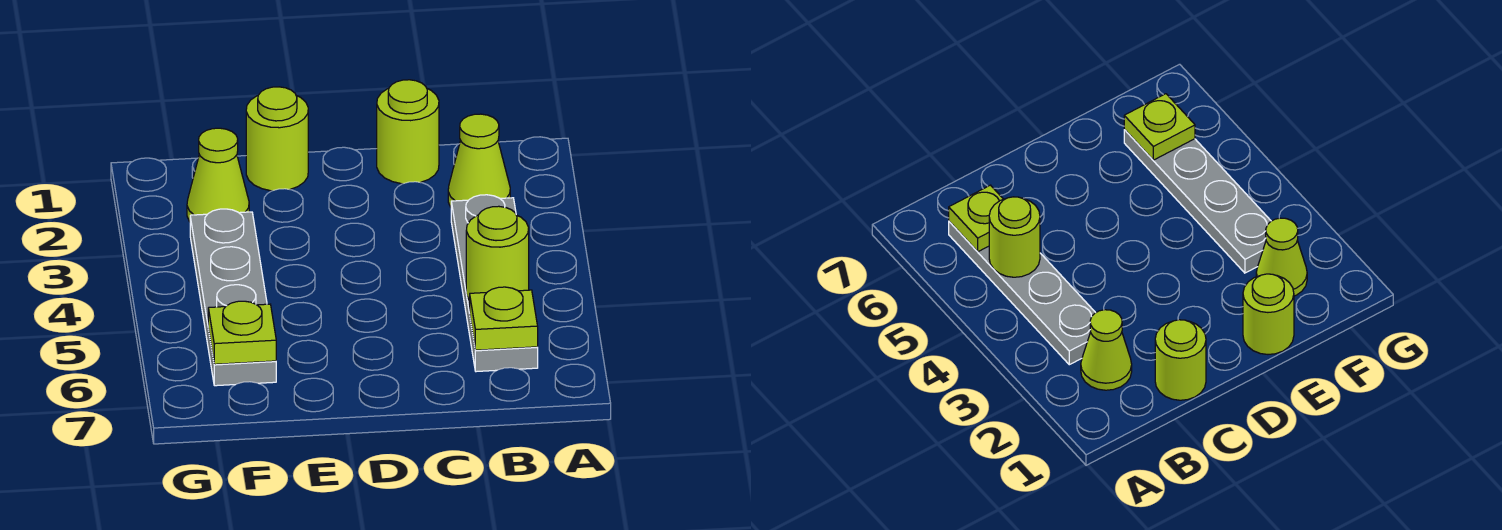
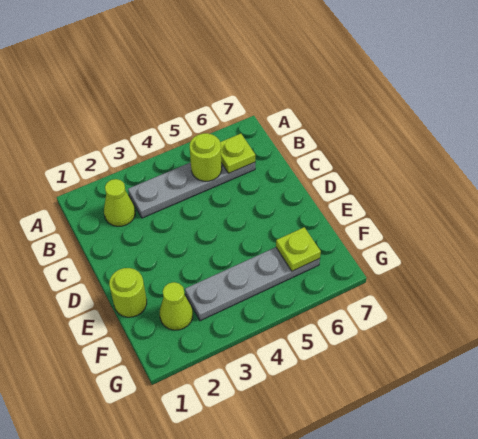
lime round brick C1 level 1 -> none

